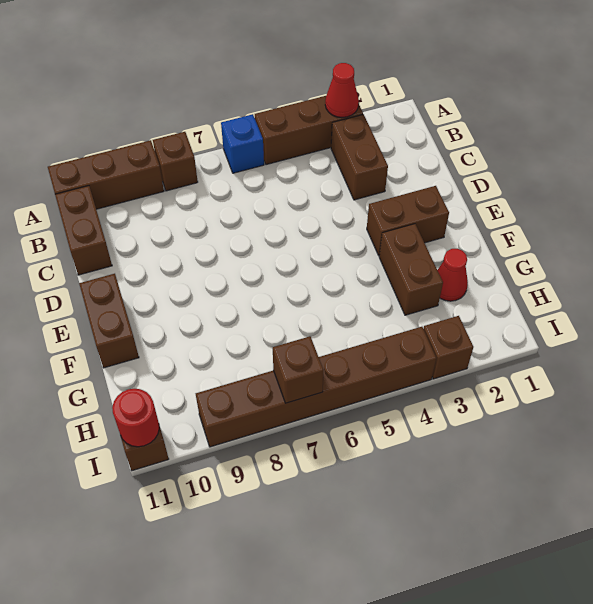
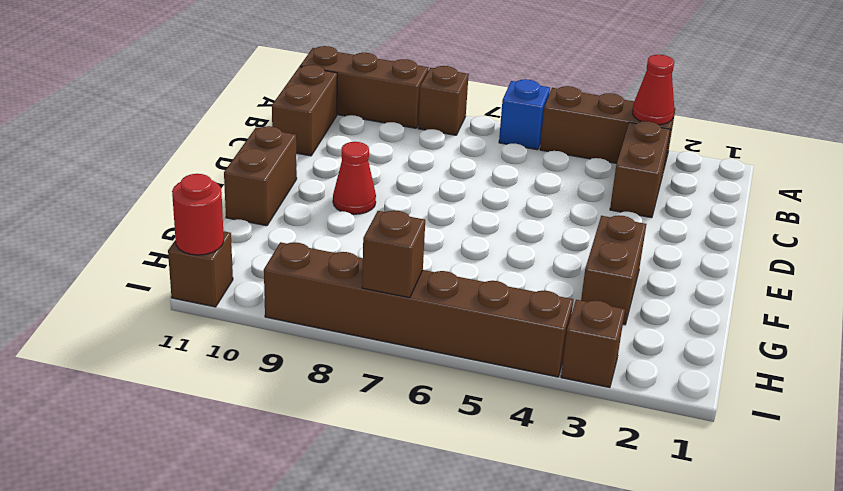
brown brick E2:E3 level 1 -> none
red cone G2 level 1 -> red cone E9 level 1

